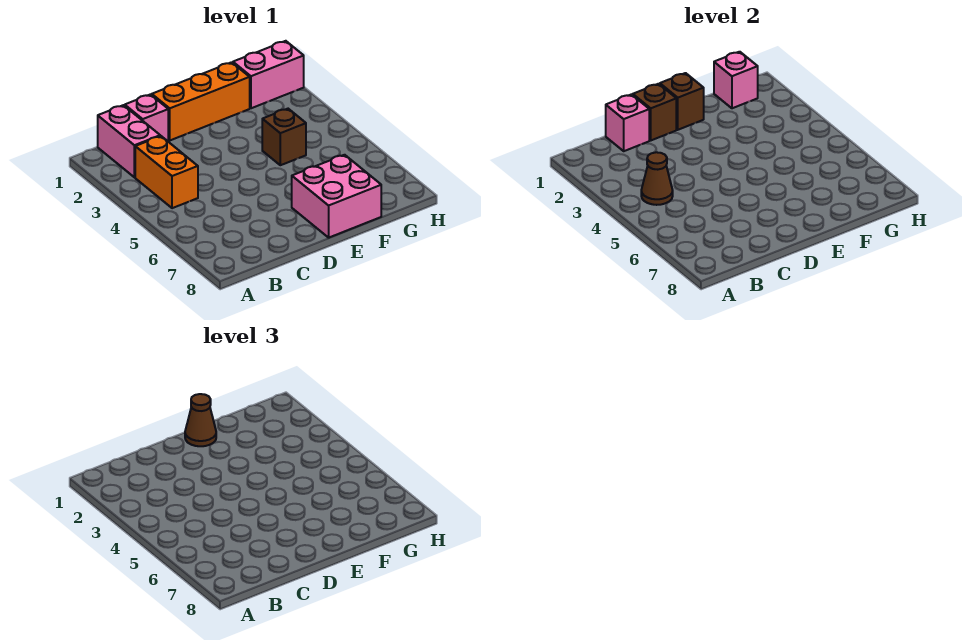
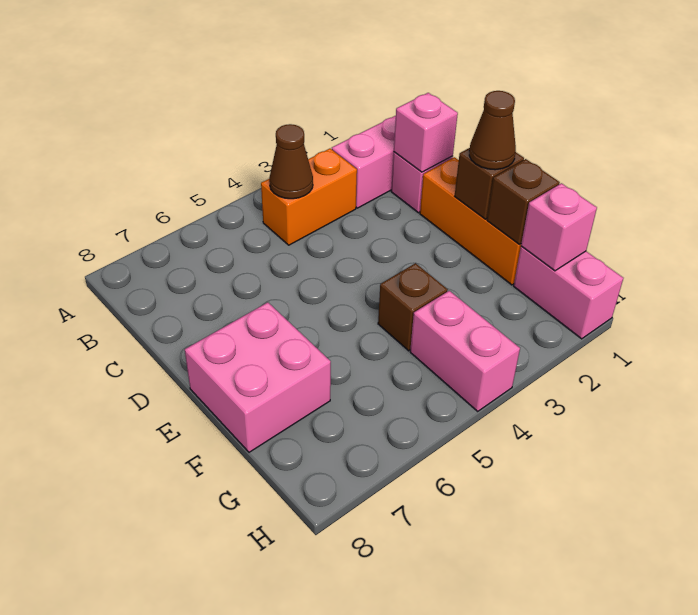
brown brick D1 level 2 -> brown brick F1 level 2
none -> pink brick G4:H4 level 1

